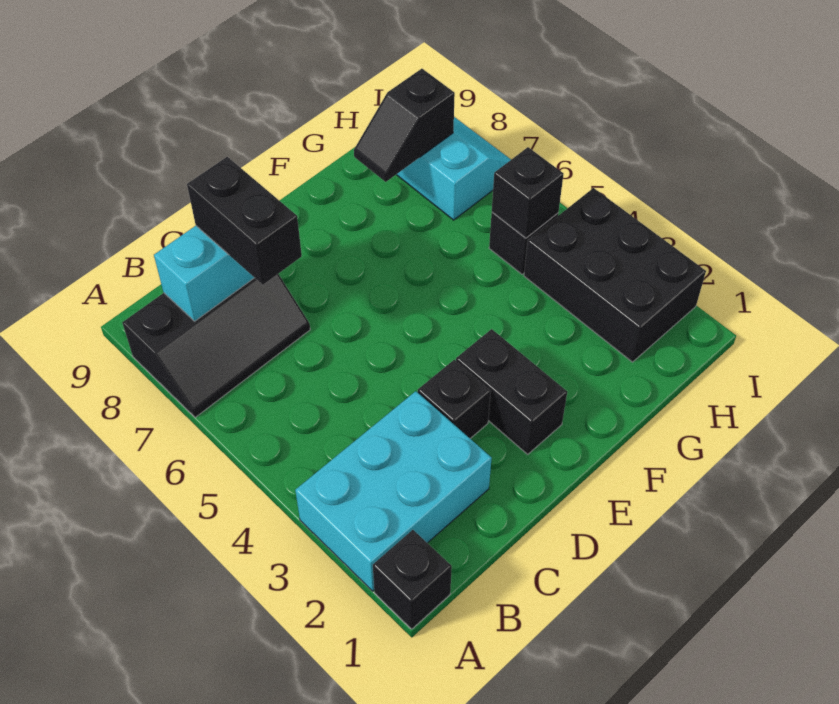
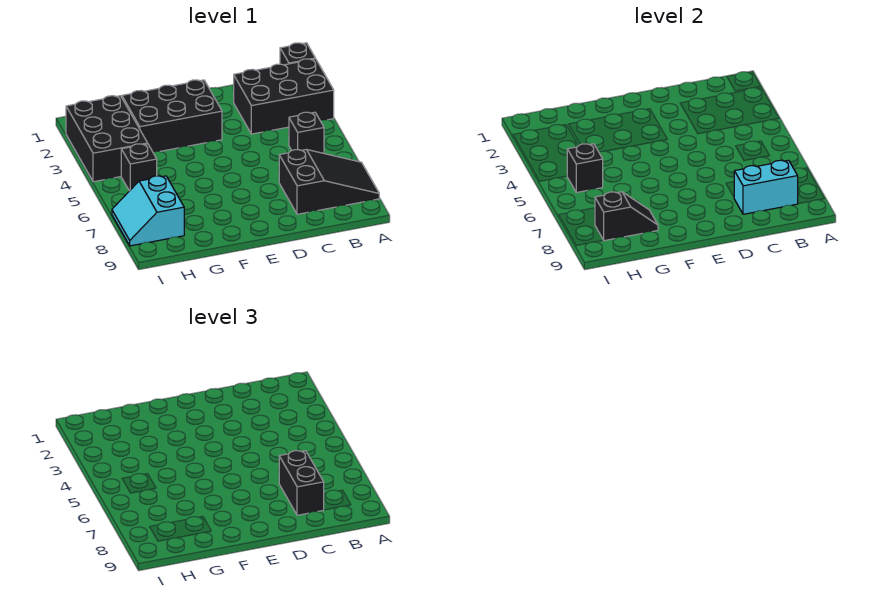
cyan brick A2:C3 level 1 -> black brick A2:C3 level 1
black slope A7:C8 level 1 top 8 -> black slope A7:C8 level 1 top C
black brick D3 level 1 -> black brick B5 level 1
black brick E2:E3 level 1 -> black brick E2:G3 level 1

